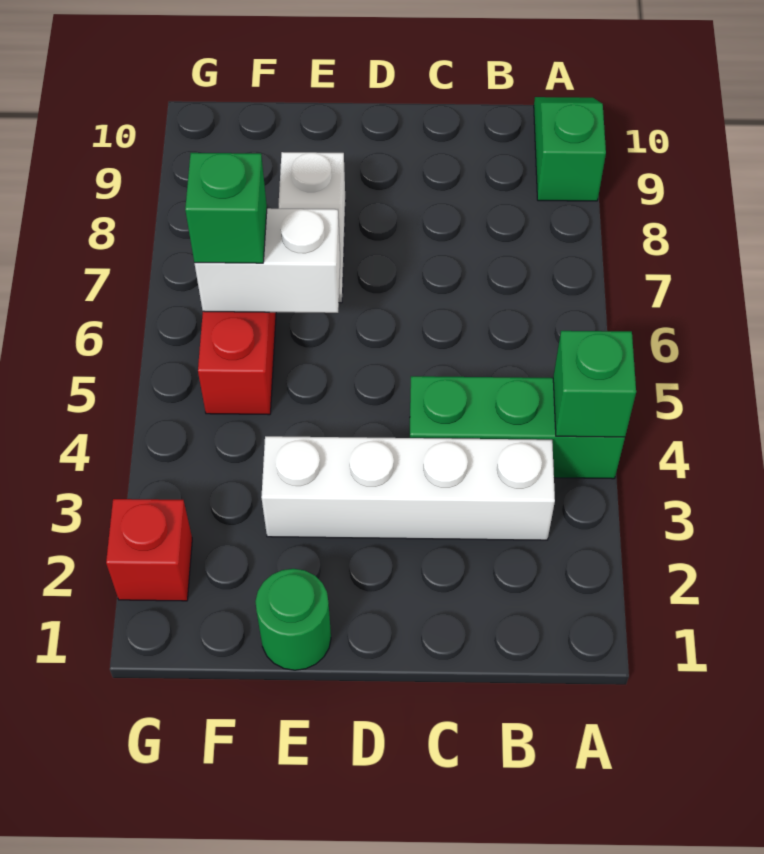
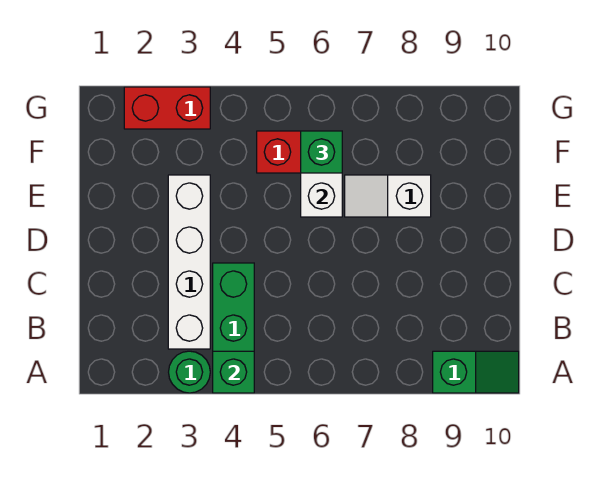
green round brick E1 level 1 -> green round brick A3 level 1
red brick G2 level 1 -> red brick G2:G3 level 1

